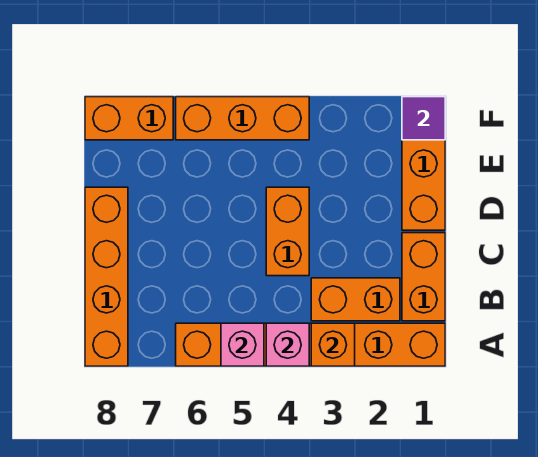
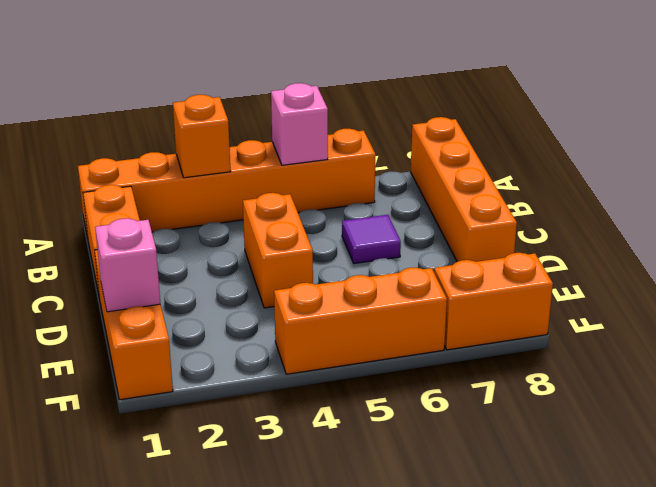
pink brick A4 level 2 -> pink brick E1 level 2
orange brick B2:B3 level 1 -> none
purple tile F1 level 2 -> purple tile C6 level 1

